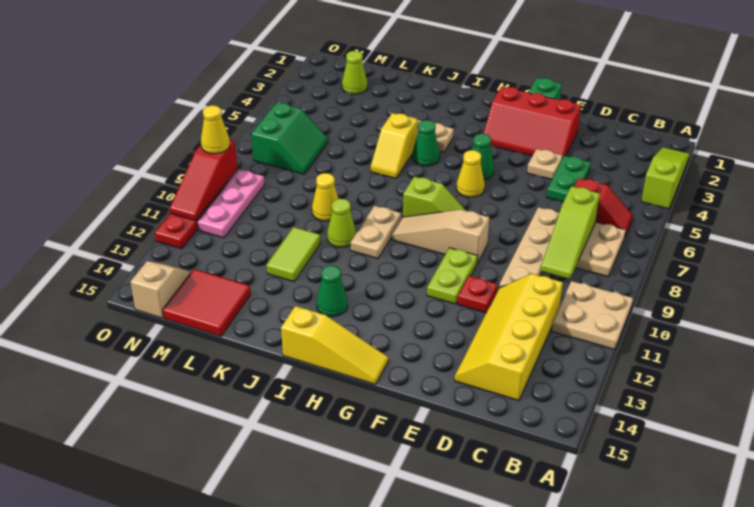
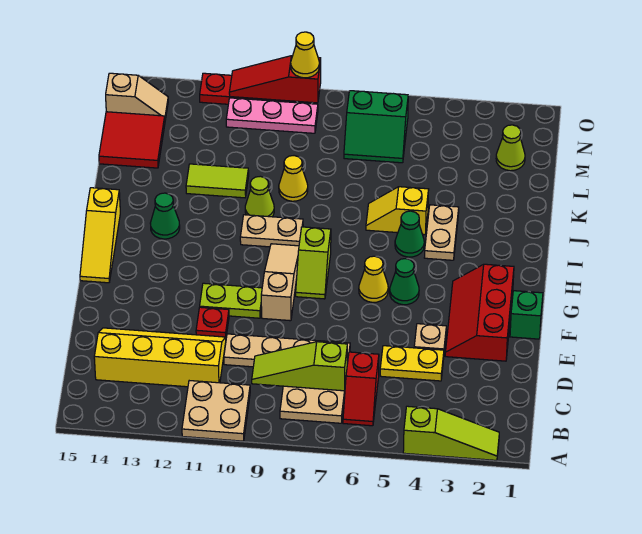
green plate D4:D5 level 1 -> yellow plate D4:D5 level 1

